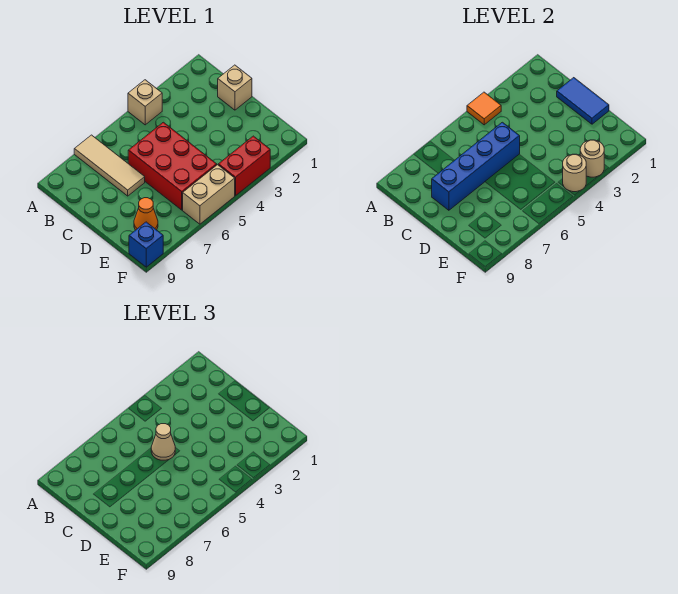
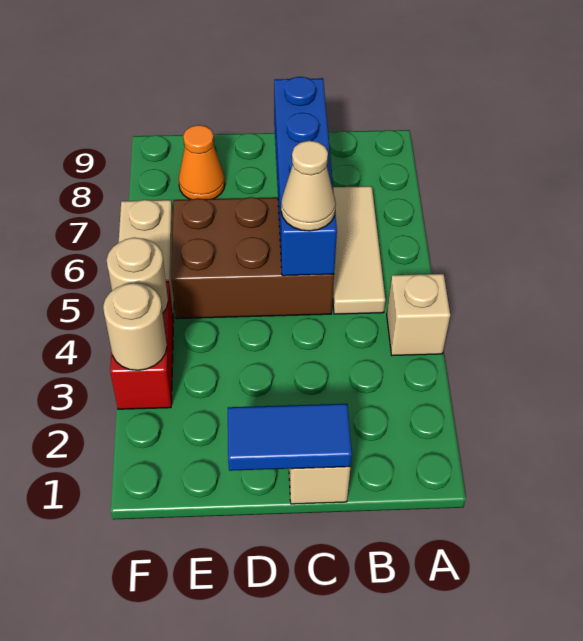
orange tile A4 level 2 -> none
tan tile A7:C7 level 1 -> tan tile B5:B7 level 1
red brick C5:E6 level 1 -> brown brick C5:E6 level 1
blue brick F9 level 1 -> none

